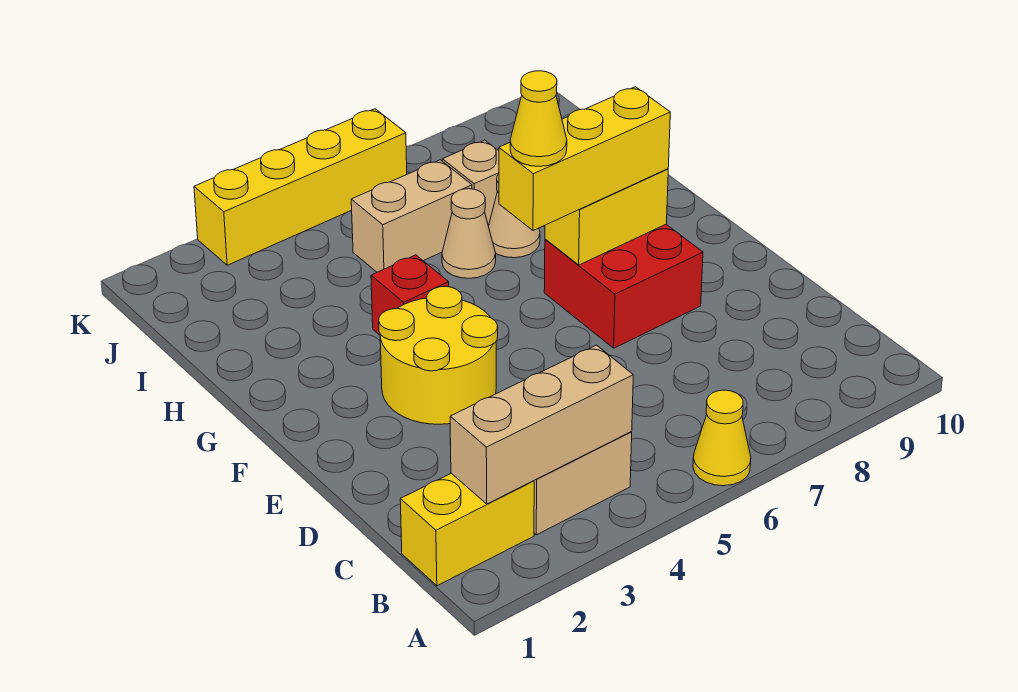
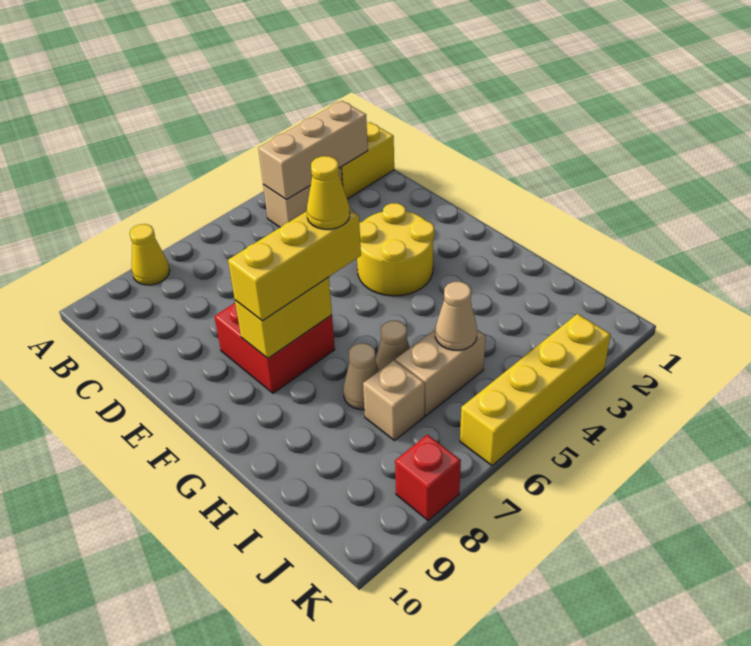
yellow cone A6 level 1 -> yellow cone A8 level 1
red brick G4 level 1 -> red brick K8 level 1
none -> tan cone I5 level 2

